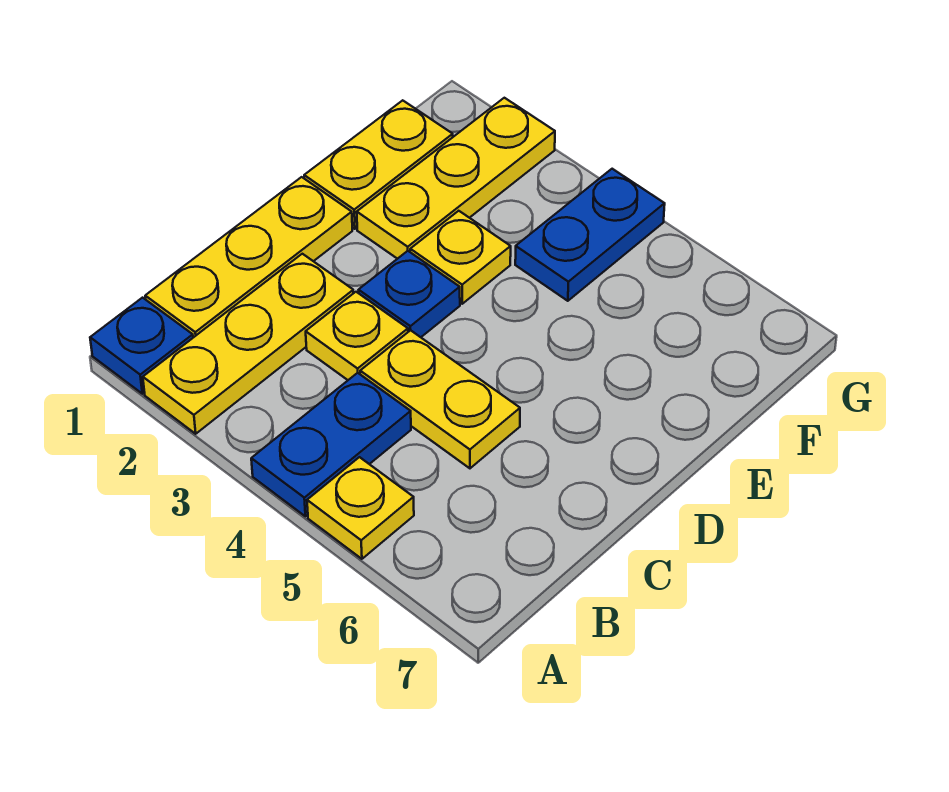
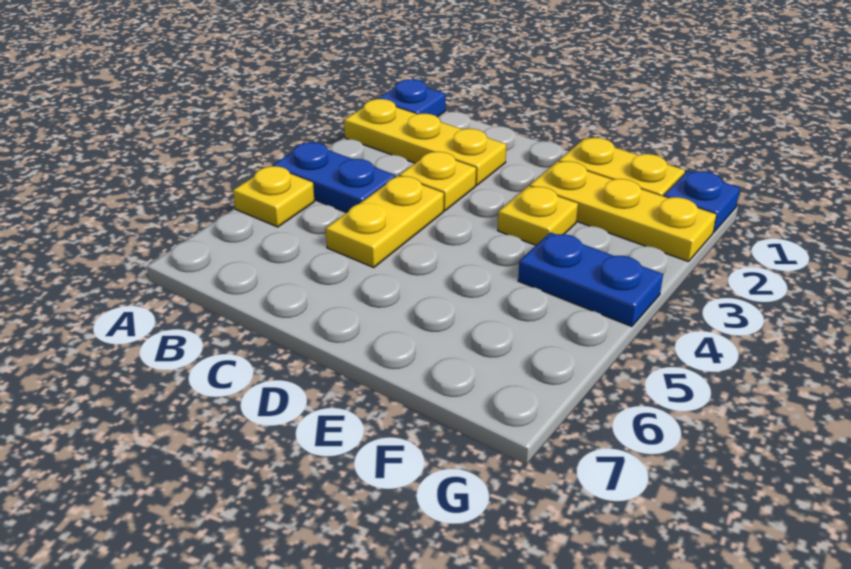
yellow plate B1:D1 level 1 -> none
blue plate D3 level 1 -> blue plate G1 level 1

